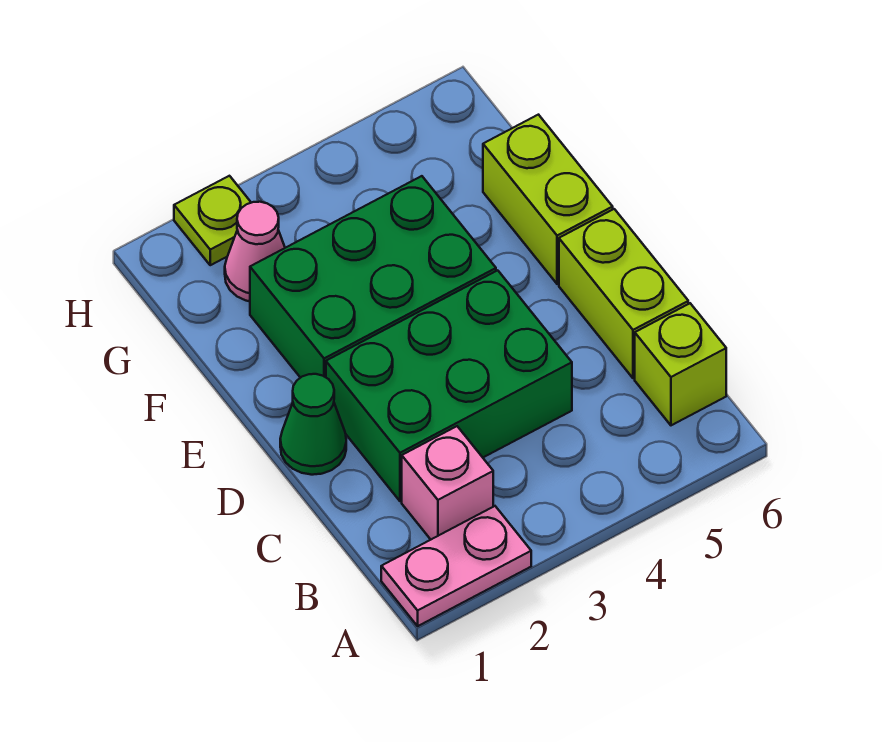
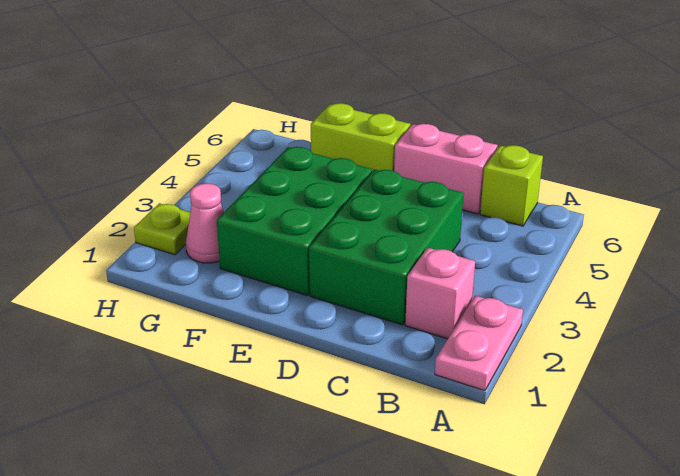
lime brick C6:D6 level 1 -> pink brick C6:D6 level 1
green cone D1 level 1 -> none

